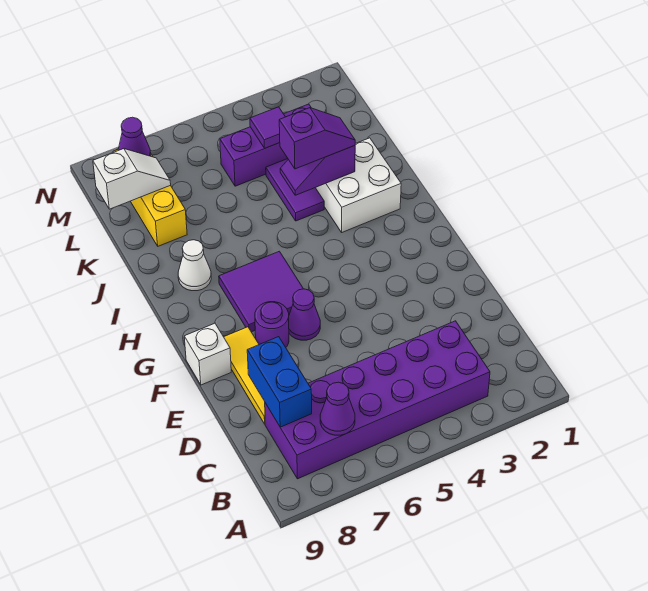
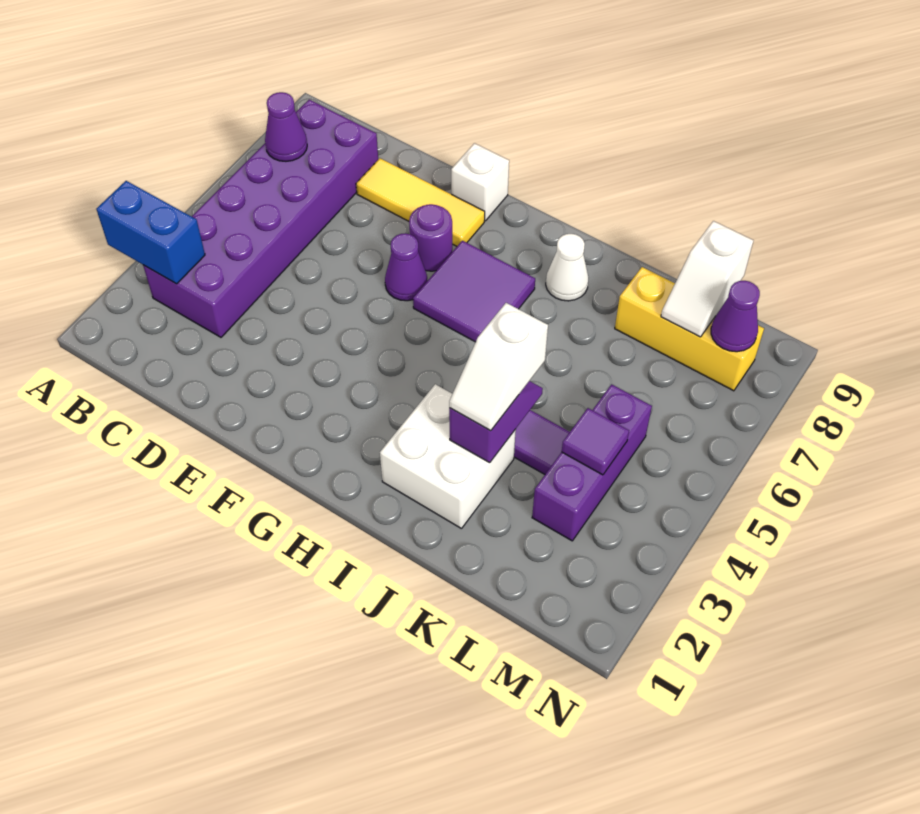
blue brick C8:D8 level 2 -> blue brick A3:B3 level 2
purple slope J3:J4 level 3 top 4 -> white slope J3:J4 level 3 top 4

